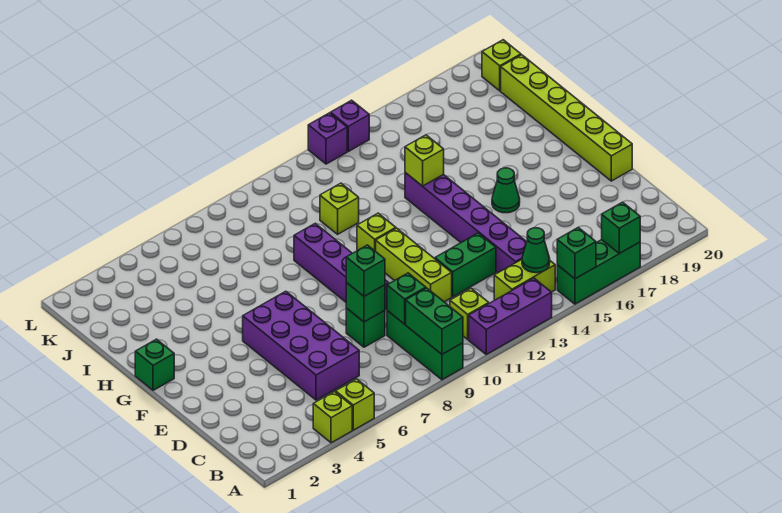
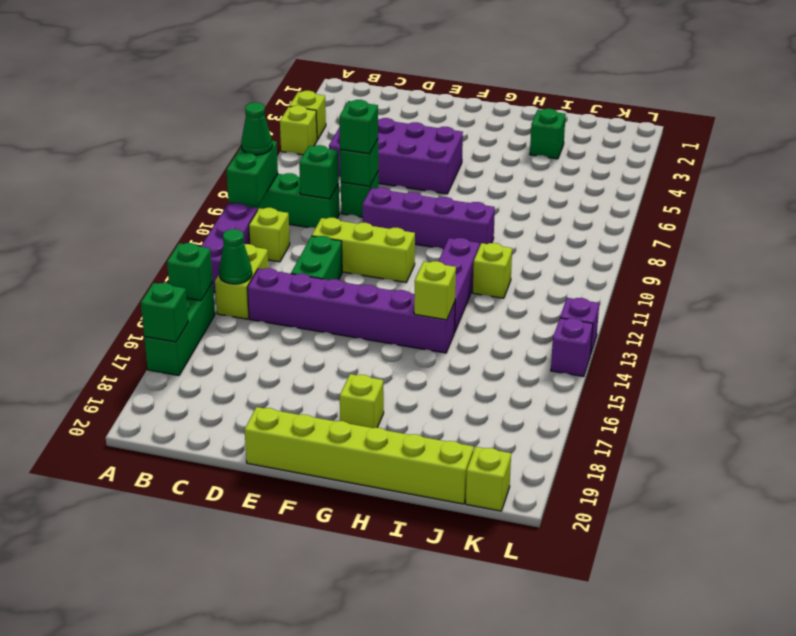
green brick A9:B9 level 2 -> green brick A9:A10 level 2
green cone F16 level 1 -> green cone A9 level 3
green brick G1 level 1 -> green brick I3 level 1
lime brick G11 level 1 -> lime brick G18 level 1
none -> purple brick H11:H13 level 1

